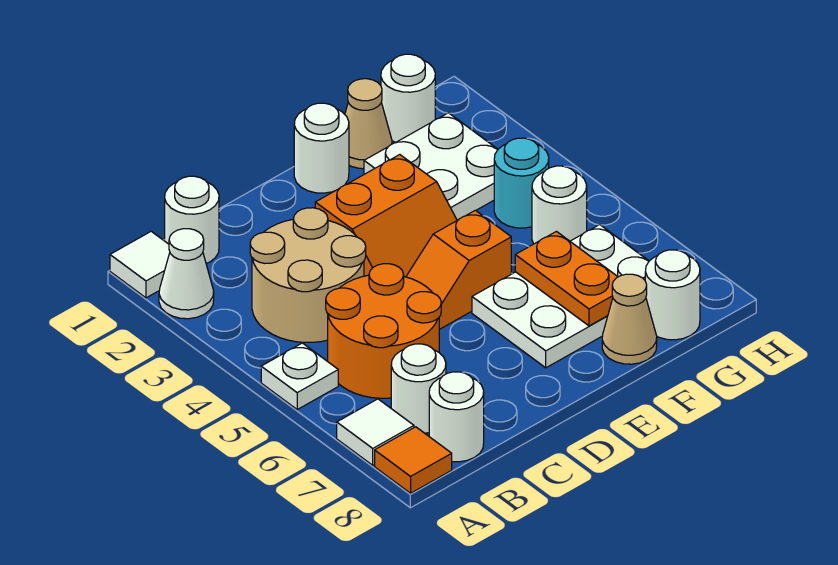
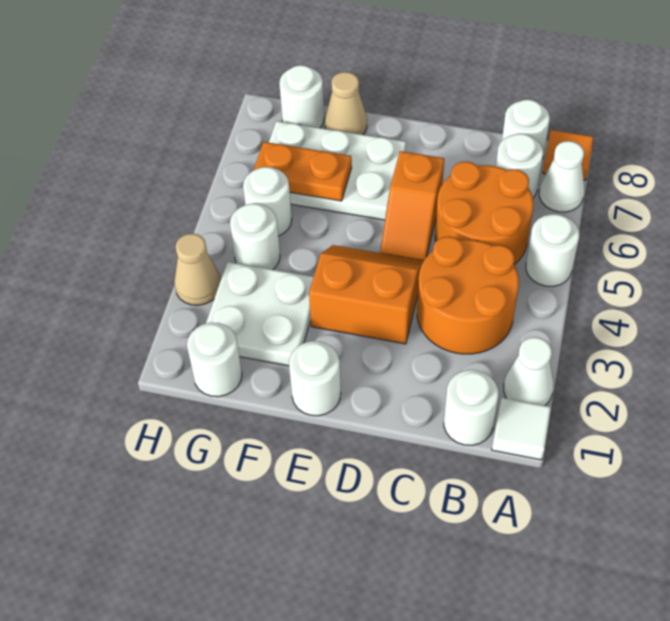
white plate A5 level 1 -> white round brick A5 level 1
white tile A7 level 1 -> white cone A7 level 1
tan round brick B3:C4 level 1 -> orange round brick B3:C4 level 1
orange slope D5:E5 level 1 top E -> orange slope D5:D6 level 1 top 6
tan cone F1 level 1 -> tan cone H3 level 1
orange plate F6:F7 level 2 -> orange plate F6:G6 level 2
cyan round brick G4 level 1 -> white round brick G4 level 1

